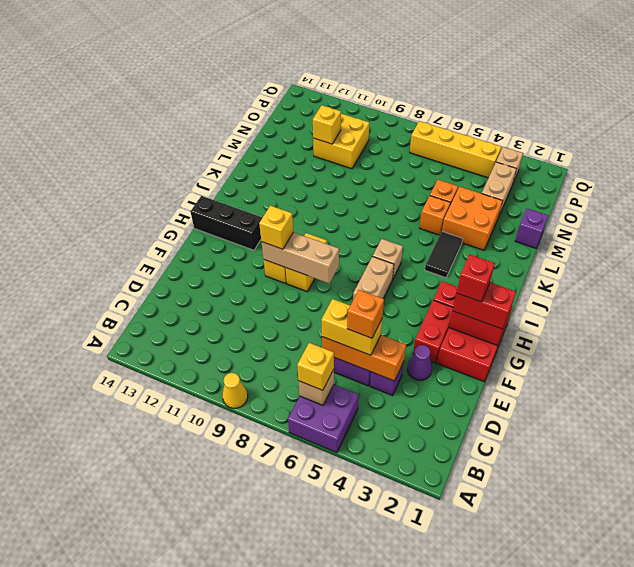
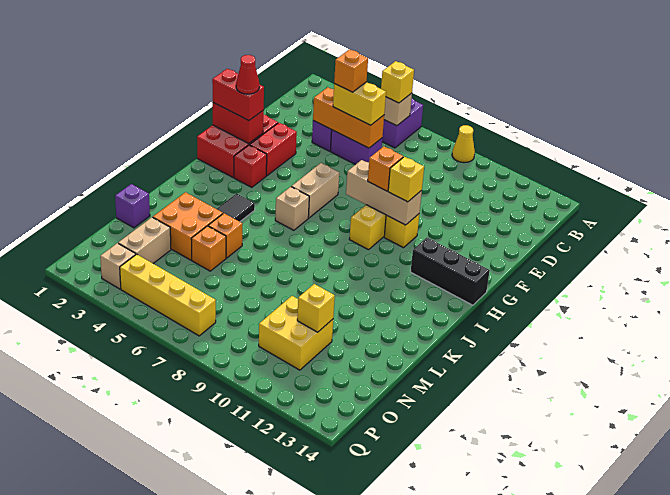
purple cone E3 level 1 -> none
red brick G2 level 4 -> red cone G2 level 4
none -> orange brick G9 level 3

